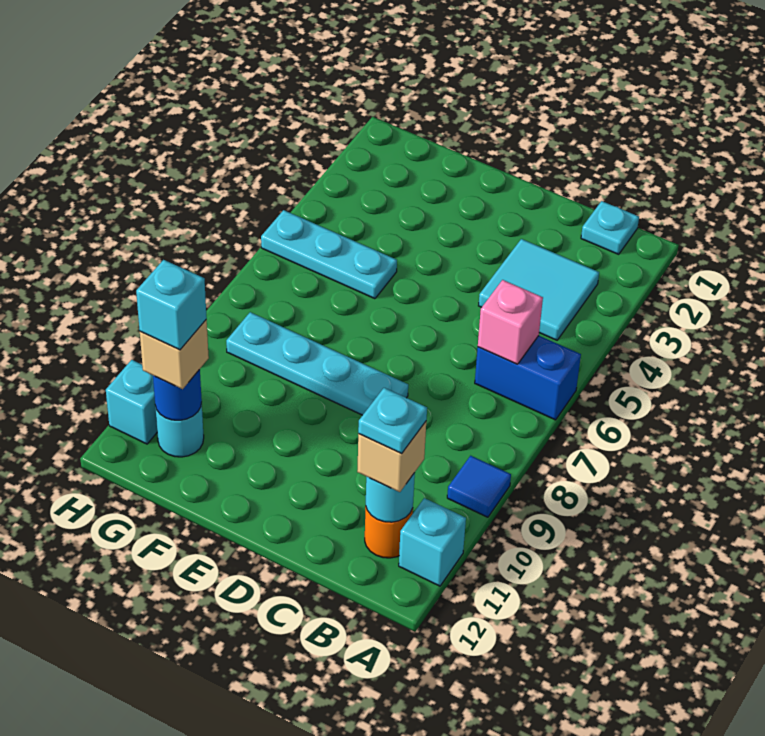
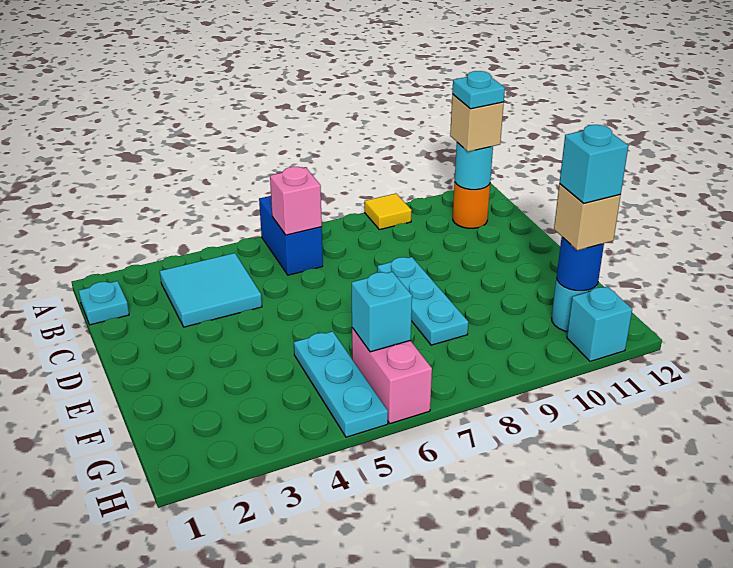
blue tile A9 level 1 -> yellow tile A9 level 1
cyan brick A11 level 1 -> cyan brick G6 level 2
cyan plate D8:G8 level 1 -> cyan plate D8:F8 level 1
none -> pink brick G6:H6 level 1

